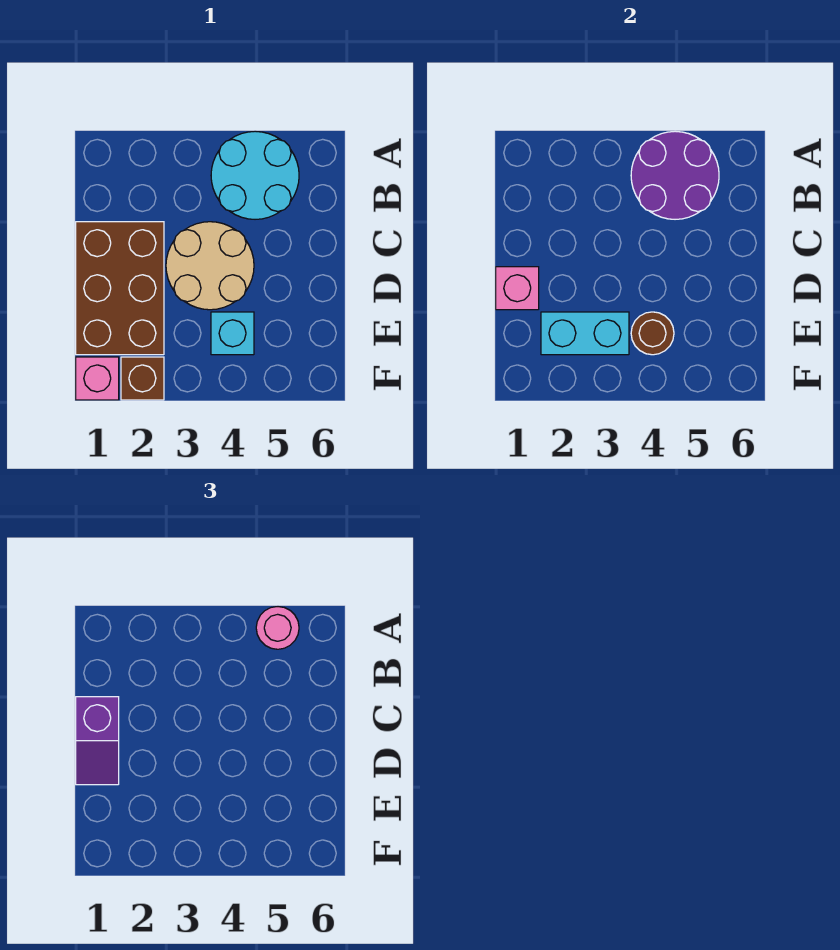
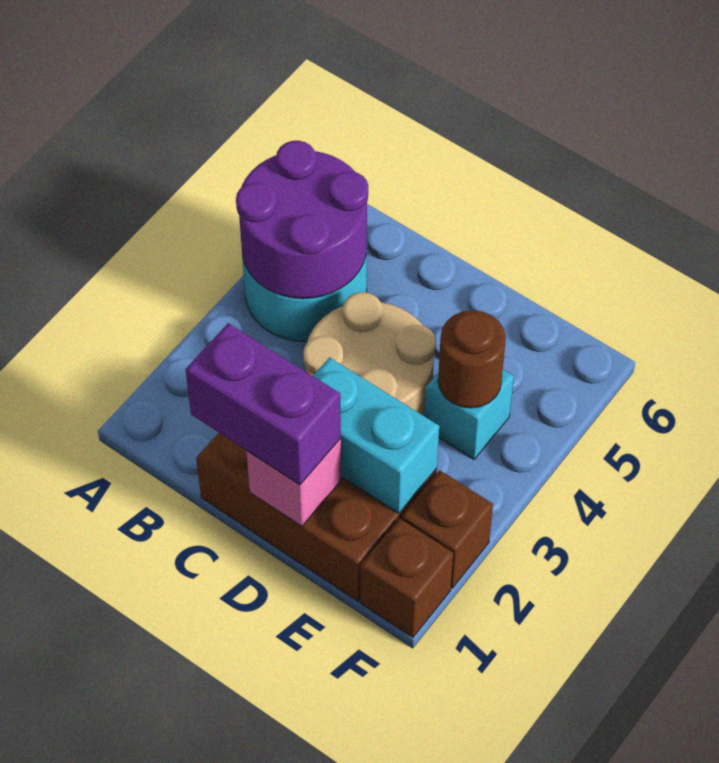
pink round brick A5 level 3 -> none
purple slope C1:D1 level 3 top C -> purple brick C1:D1 level 3
cyan brick E2:E3 level 2 -> cyan brick D2:E2 level 2
pink brick F1 level 1 -> brown brick F1 level 1

